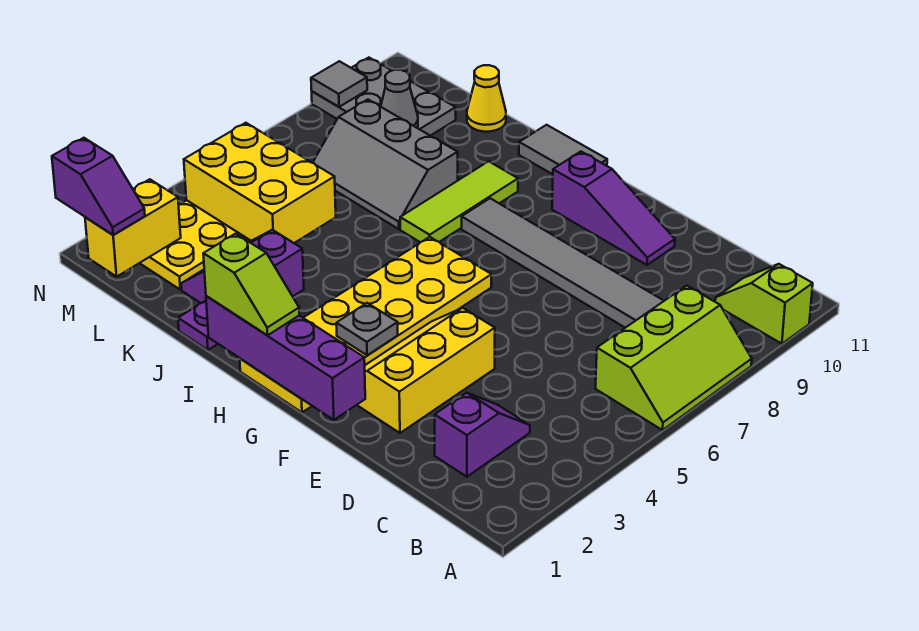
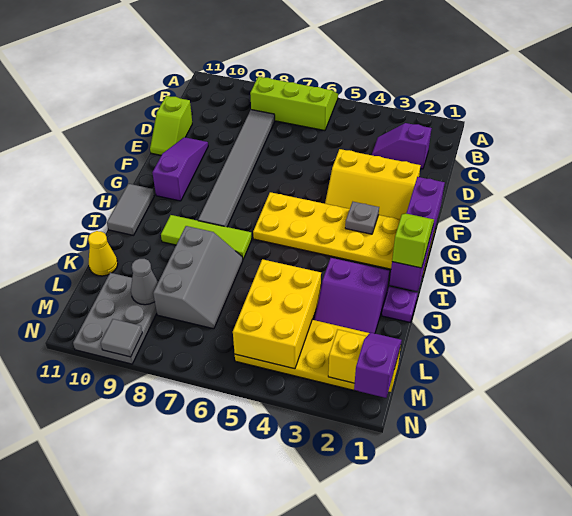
lime slope A10:B10 level 1 top A -> lime slope D11:E11 level 1 top D

